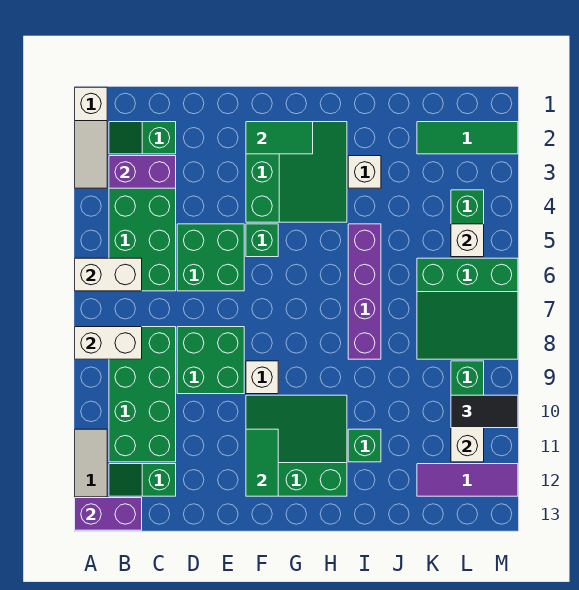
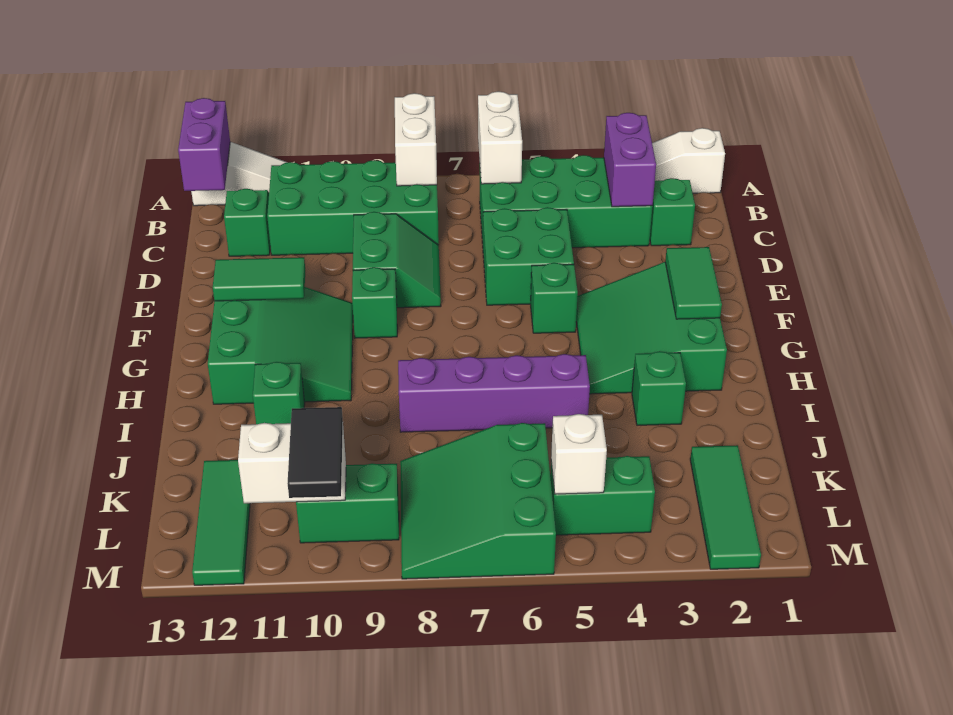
green brick D8:E9 level 1 -> green slope D8:E9 level 1 top 9
green slope F2:H4 level 1 top F -> green slope F2:H4 level 1 top 2
white brick F9 level 1 -> green brick F9 level 1
white brick I3 level 1 -> green brick I3 level 1
purple tile K12:M12 level 1 -> green tile K12:M12 level 1

